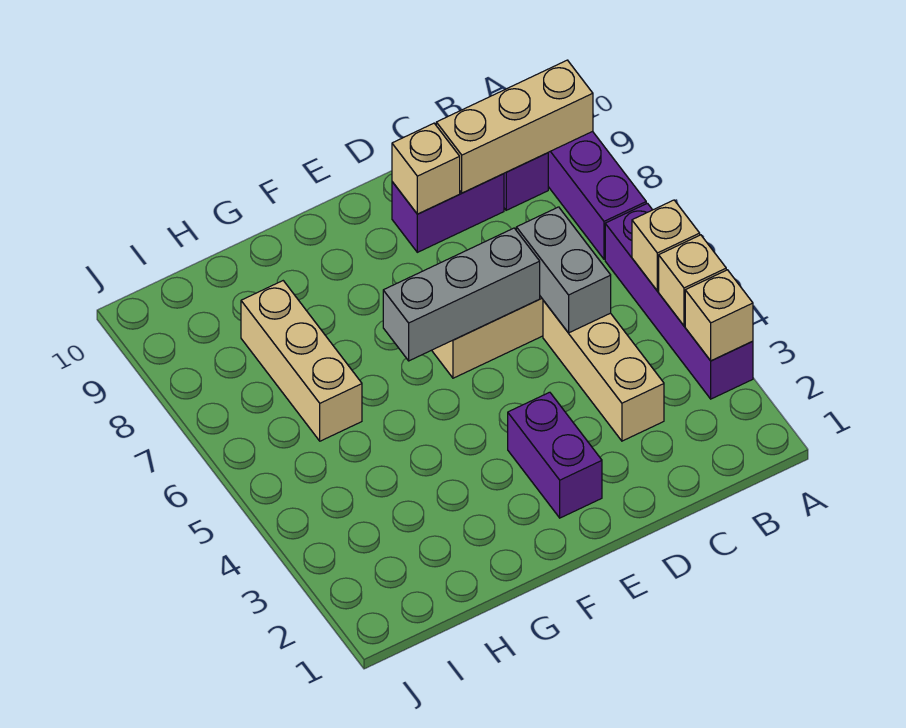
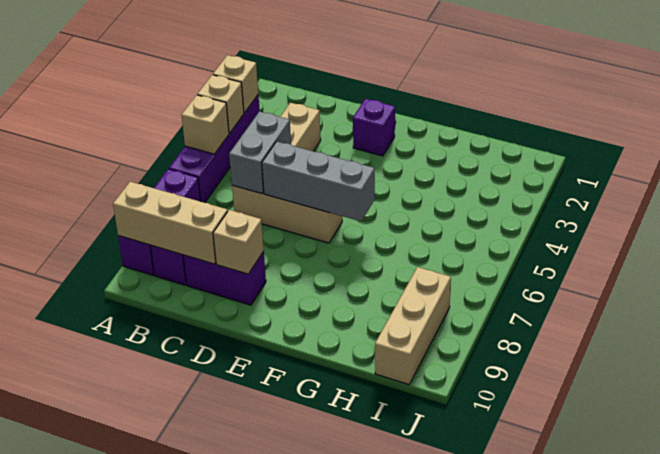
purple brick E2:E3 level 1 -> purple brick E2 level 1
tan brick H6:H8 level 1 -> tan brick I8:I10 level 1

